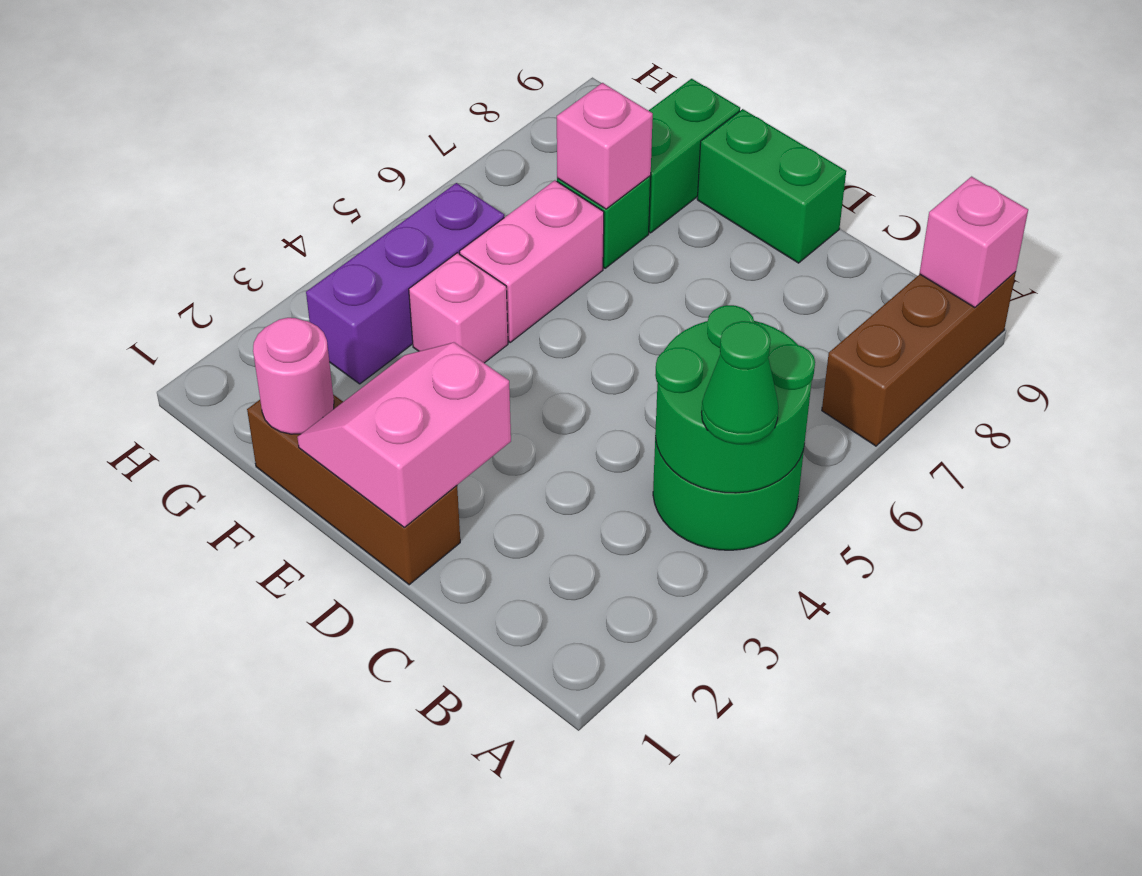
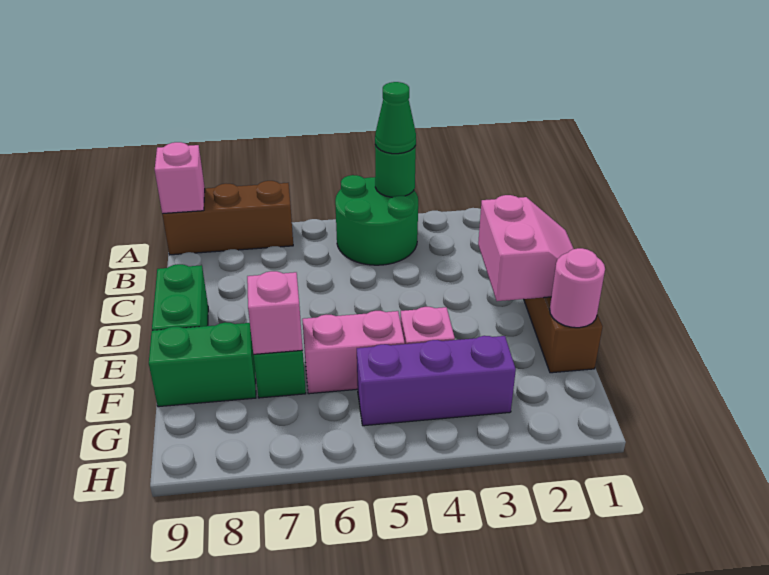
green round brick A4:B5 level 2 -> green round brick A4 level 2
pink slope D1:E2 level 2 top D -> pink slope D1:E2 level 2 top 2

